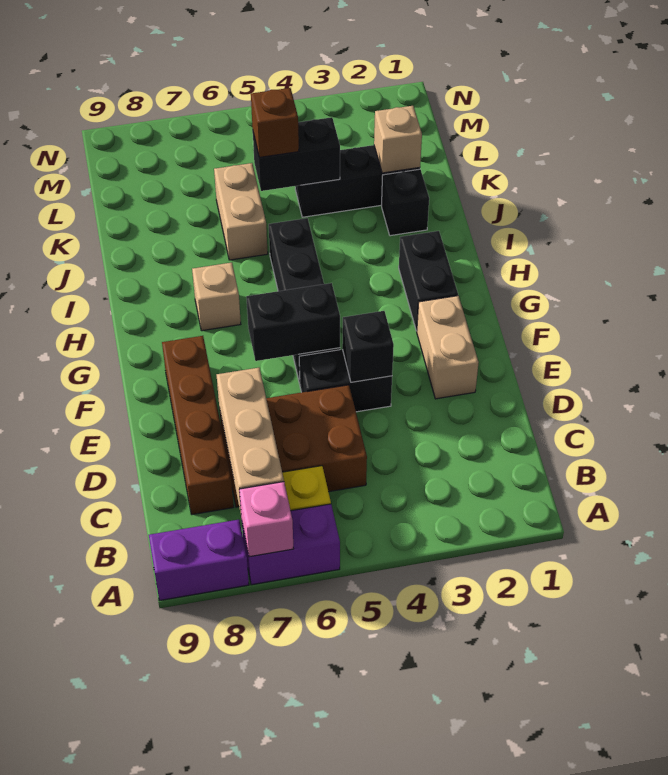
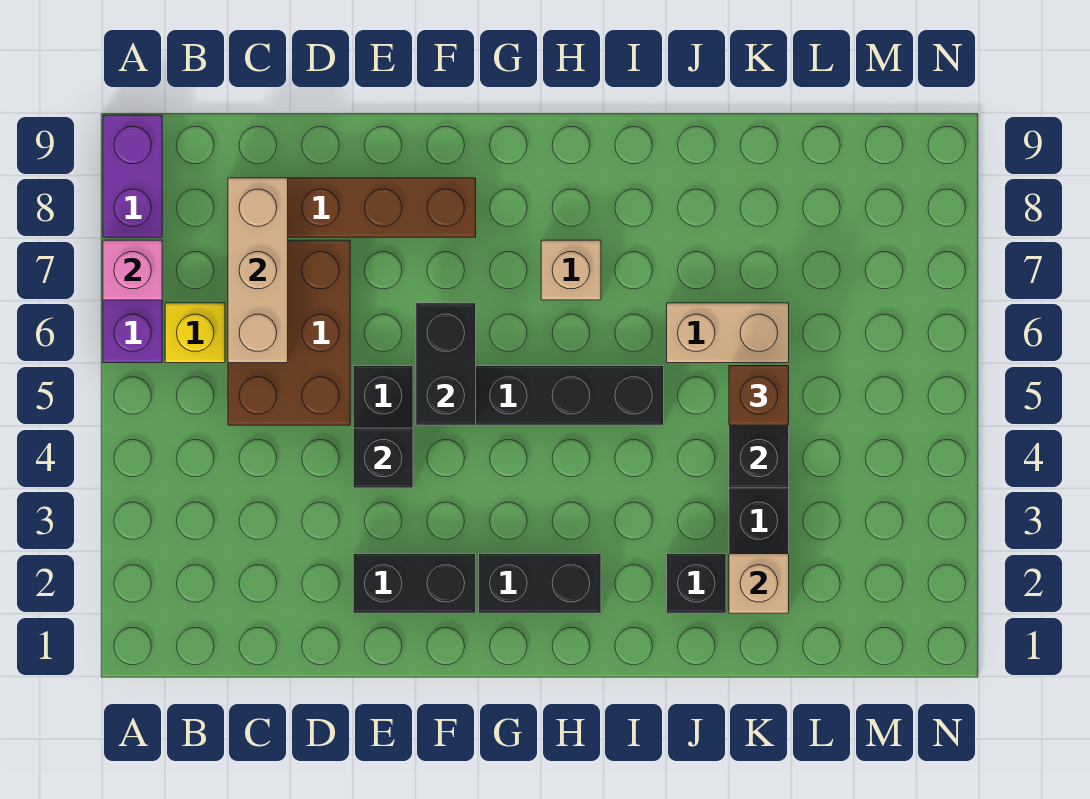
tan brick B7:D7 level 2 -> tan brick C6:C8 level 2
tan brick E2:F2 level 1 -> black brick E2:F2 level 1

